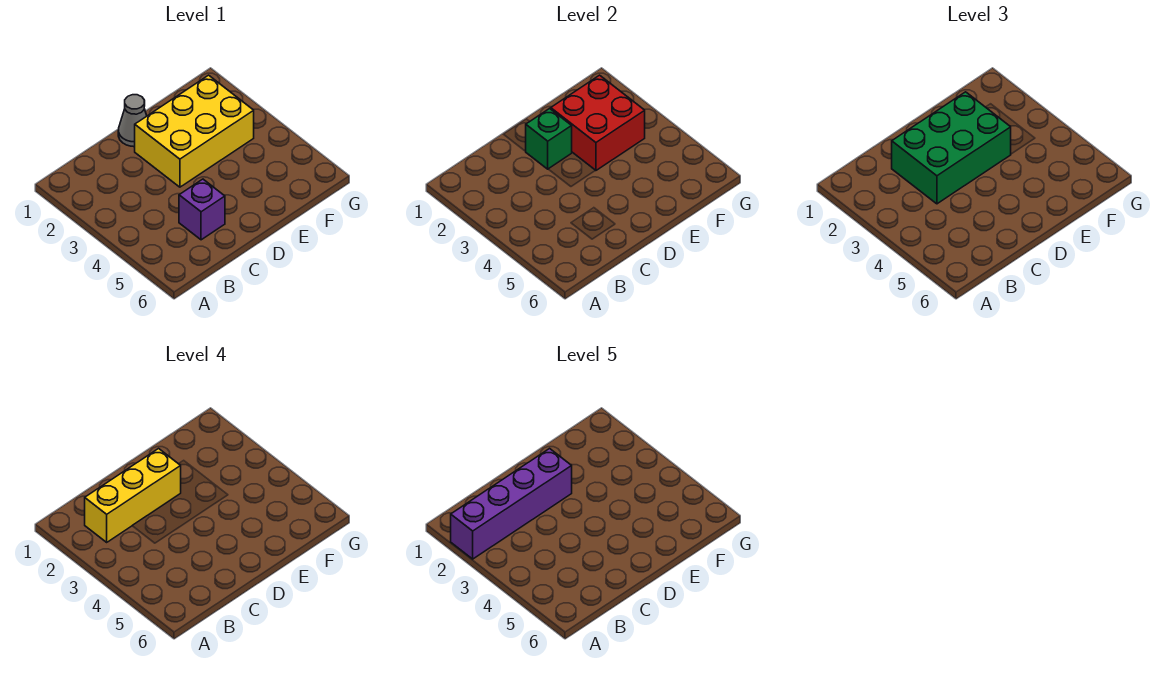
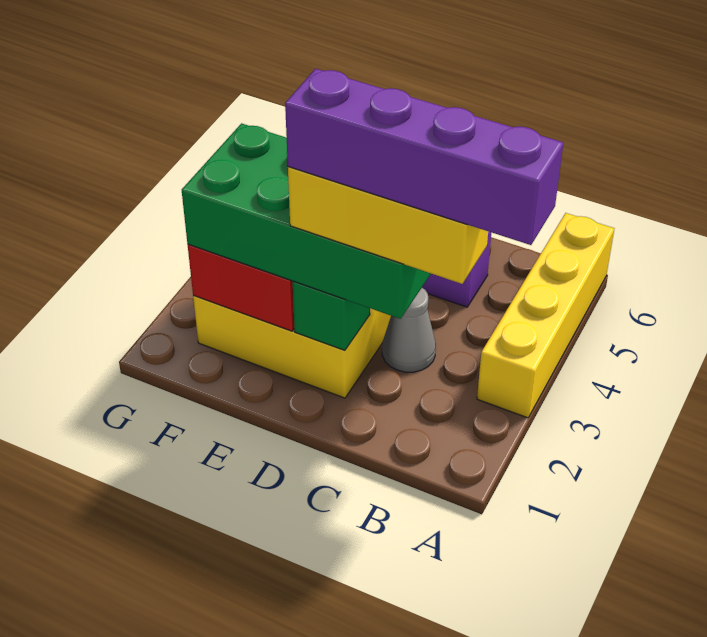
none -> yellow brick A3:A6 level 1
green brick C2:E3 level 3 -> green brick C2:F3 level 3
grey cone D1 level 1 -> grey cone C3 level 1

